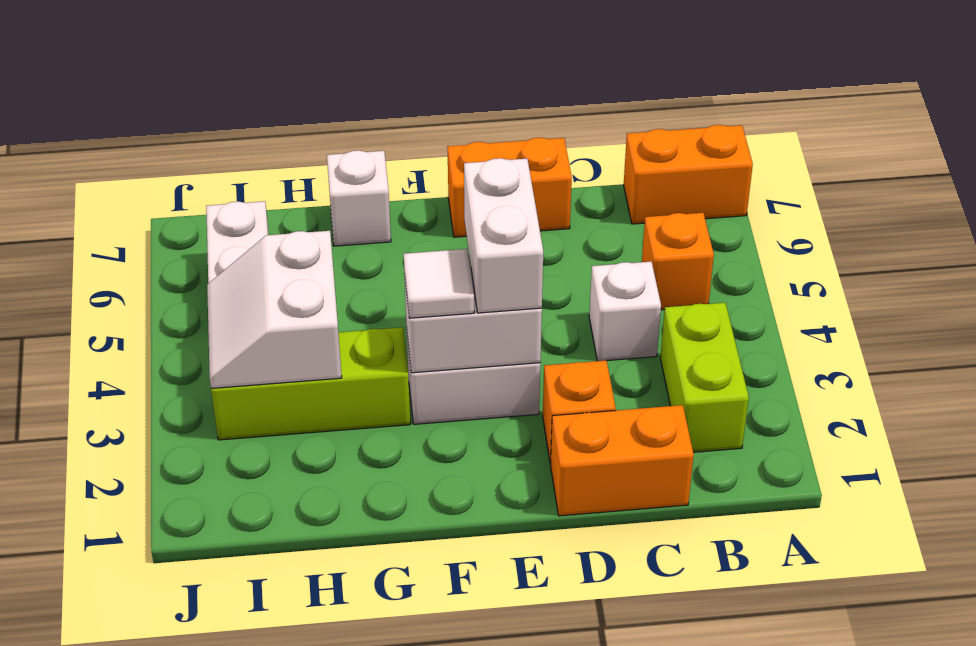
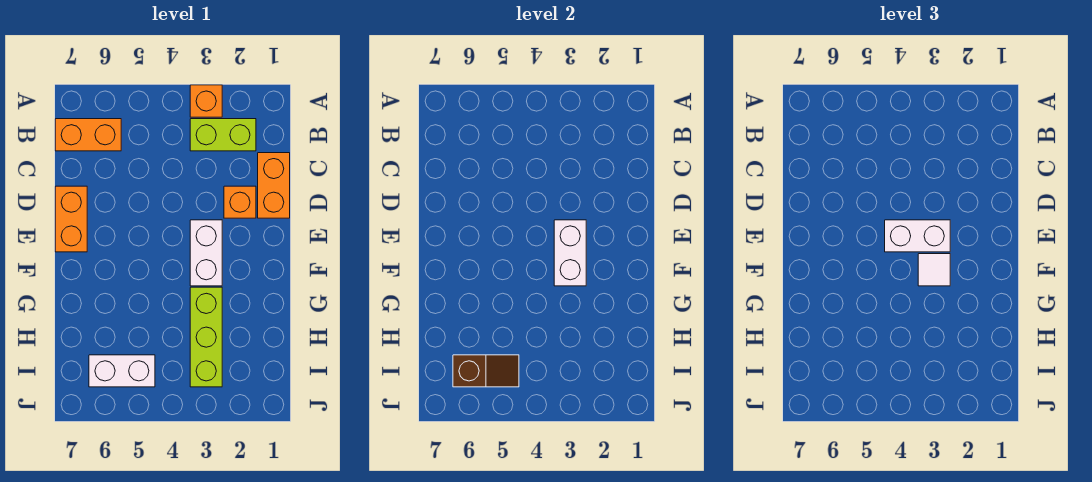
orange brick A7:B7 level 1 -> orange brick B6:B7 level 1
orange brick B5 level 1 -> orange brick A3 level 1
white brick C4 level 1 -> none
white brick G7 level 1 -> none
white slope H3:I4 level 2 top H -> none
none -> brown slope I5:I6 level 2 top 6

